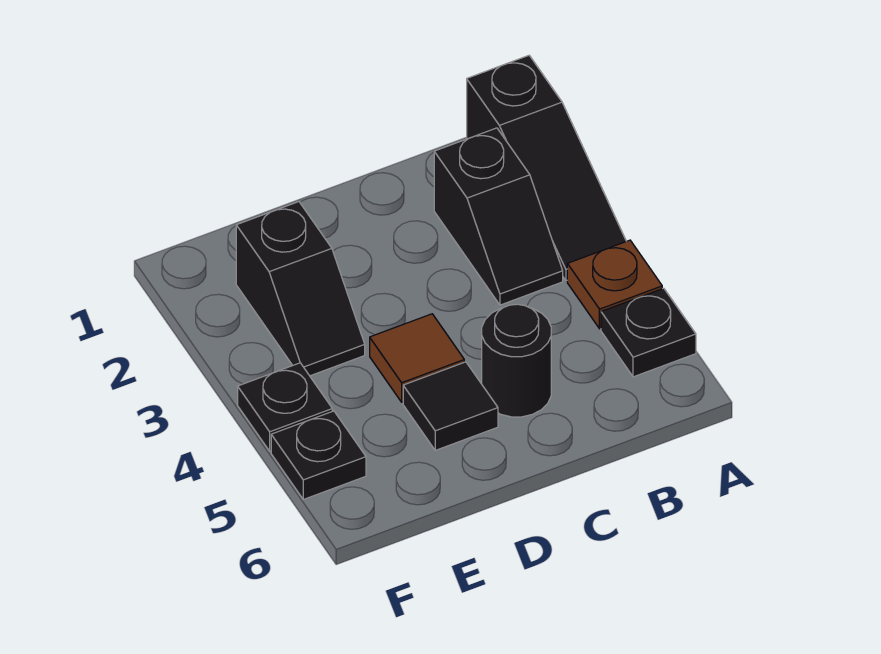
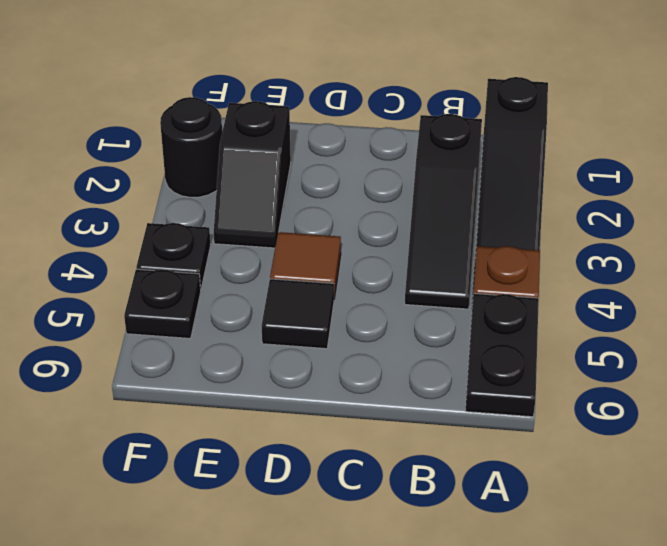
black plate A5 level 1 -> black plate A5:A6 level 1
black slope B2:B3 level 1 top 2 -> black slope B2:B4 level 1 top 2
black round brick C5 level 1 -> black round brick F2 level 1

